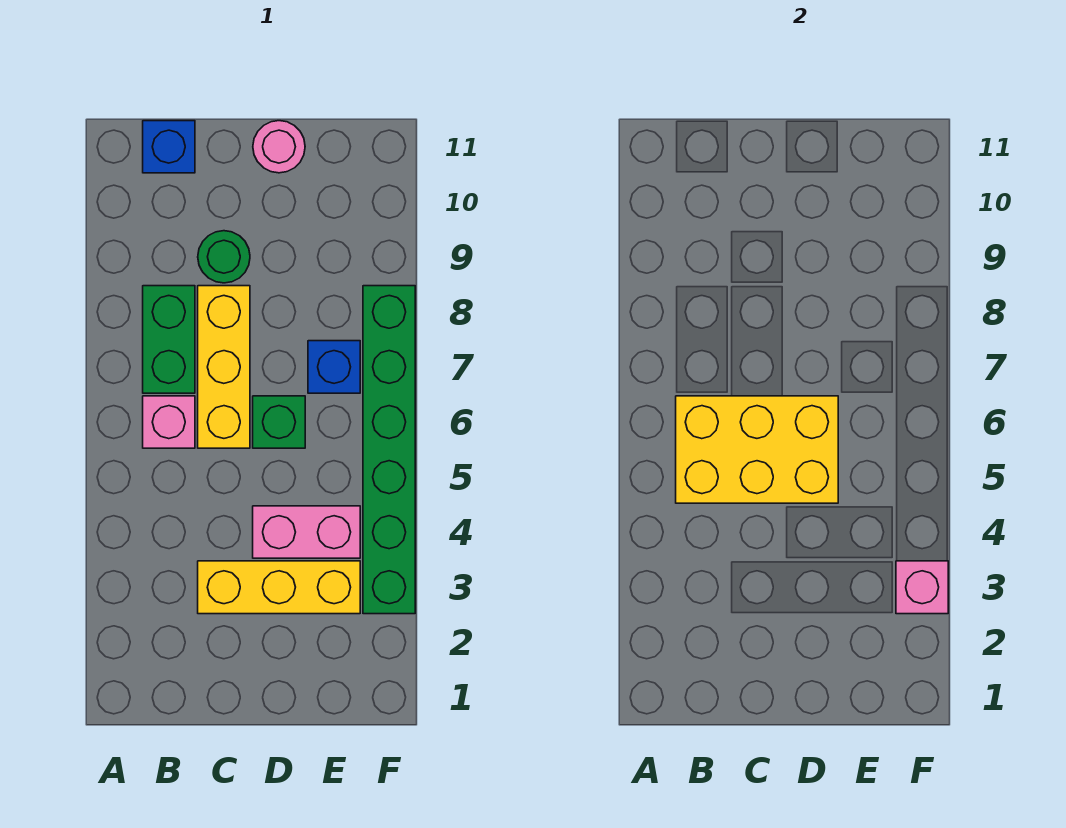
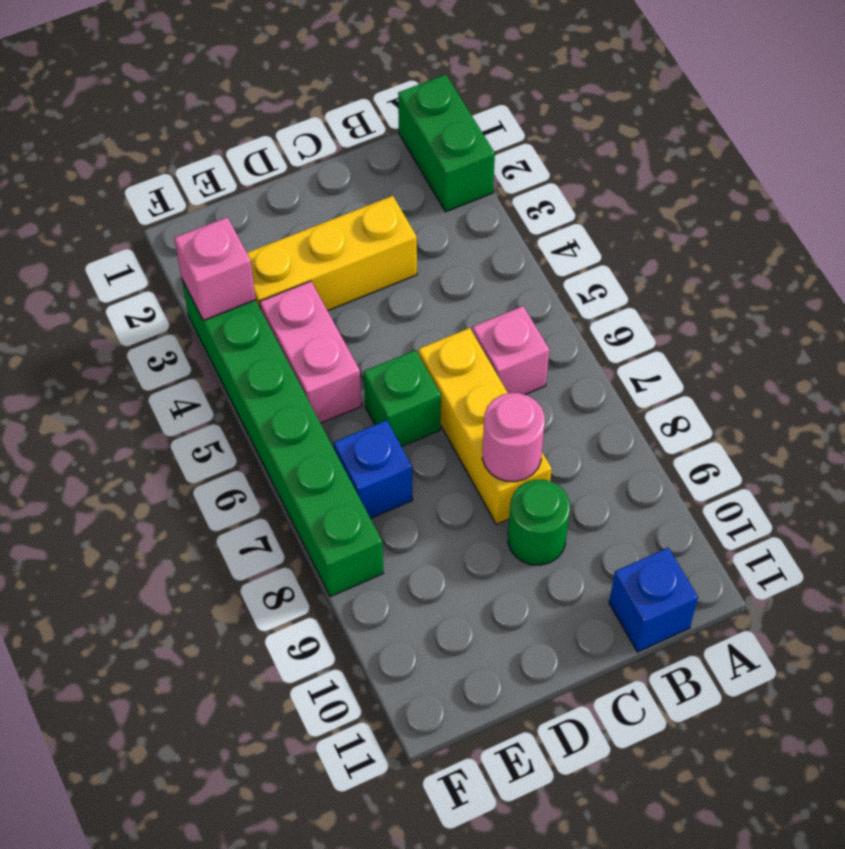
yellow brick B5:D6 level 2 -> none
green brick B7:B8 level 1 -> green brick A1:A2 level 1
pink brick D4:E4 level 1 -> pink brick E4:E5 level 1
pink round brick D11 level 1 -> pink round brick C8 level 2

